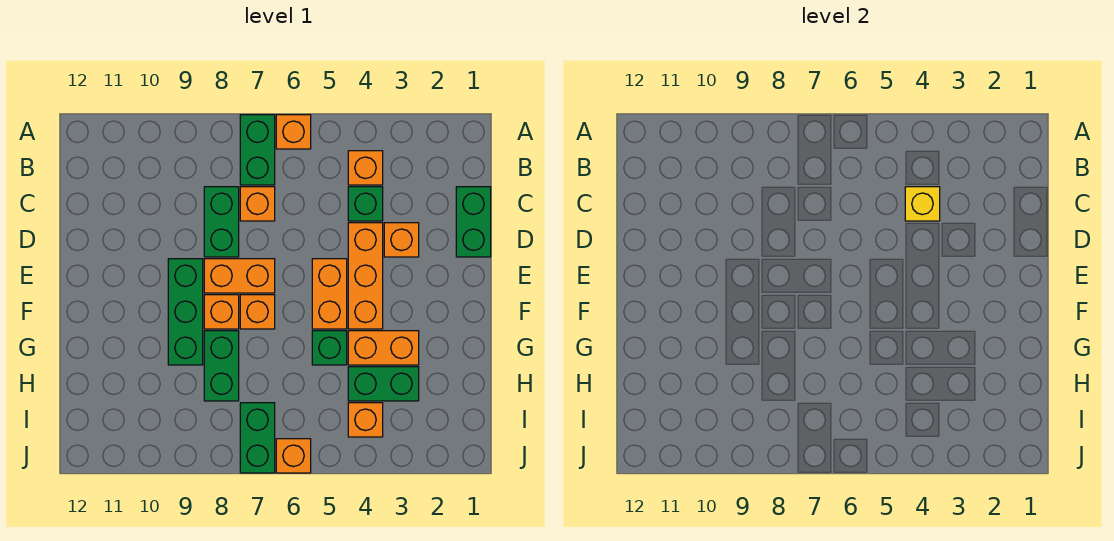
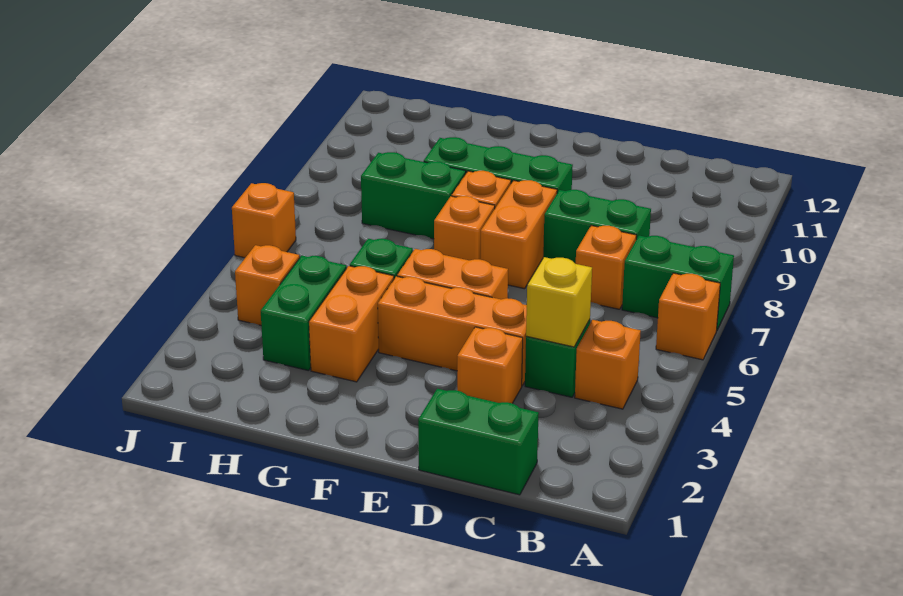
green brick I7:J7 level 1 -> none

